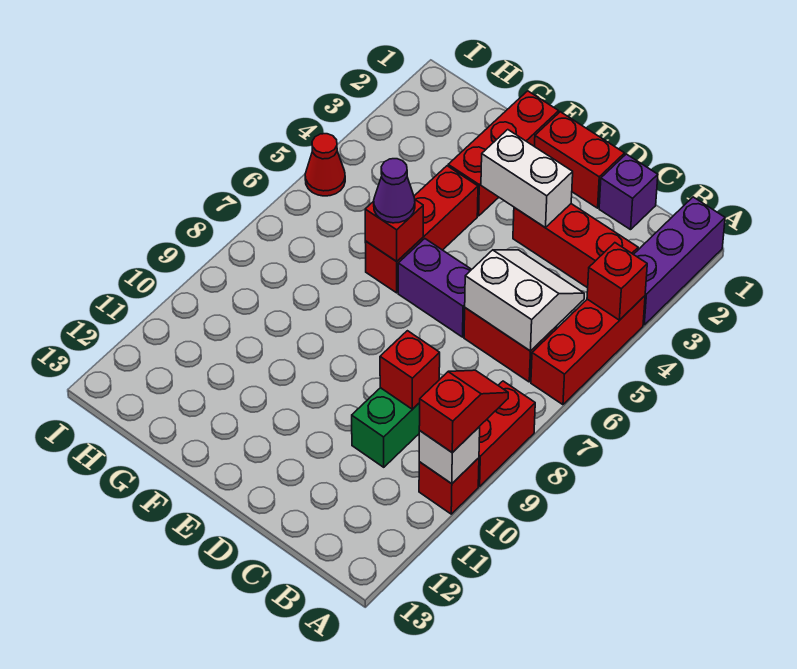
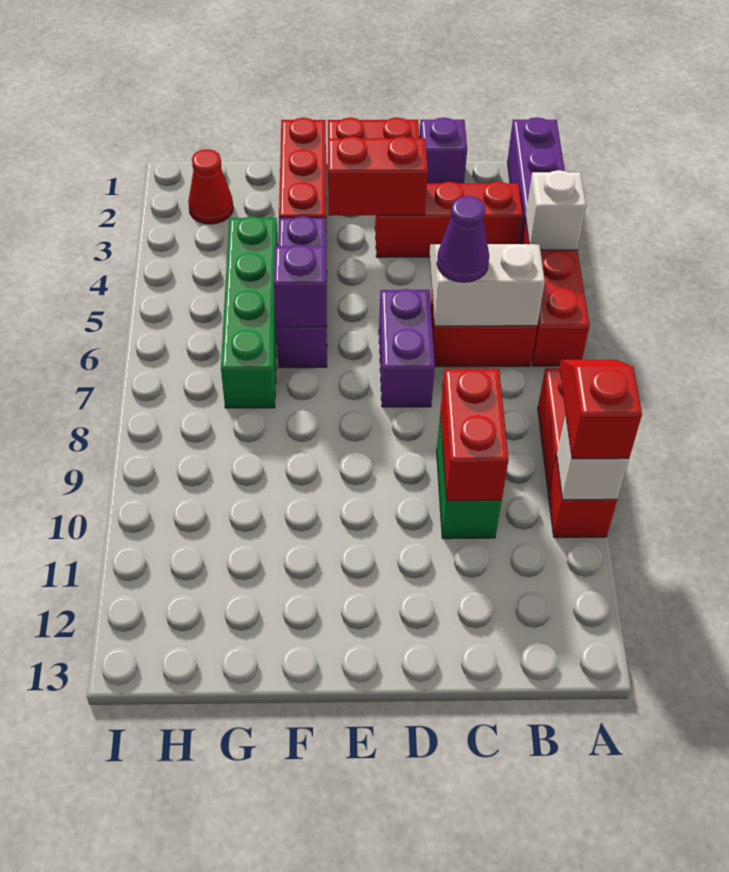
red brick A4 level 2 -> white brick A4 level 2
red brick C9 level 2 -> red brick C9:C10 level 2
white brick D3:E3 level 2 -> red brick D3:E3 level 2
purple brick D6:E6 level 1 -> purple brick D6:D7 level 1
red brick F4:F6 level 1 -> purple brick F4:F6 level 1
red brick F6 level 2 -> purple brick F6 level 2
purple cone F6 level 3 -> purple cone C6 level 3
none -> green brick G4:G7 level 1
red cone I5 level 1 -> red cone H2 level 1

